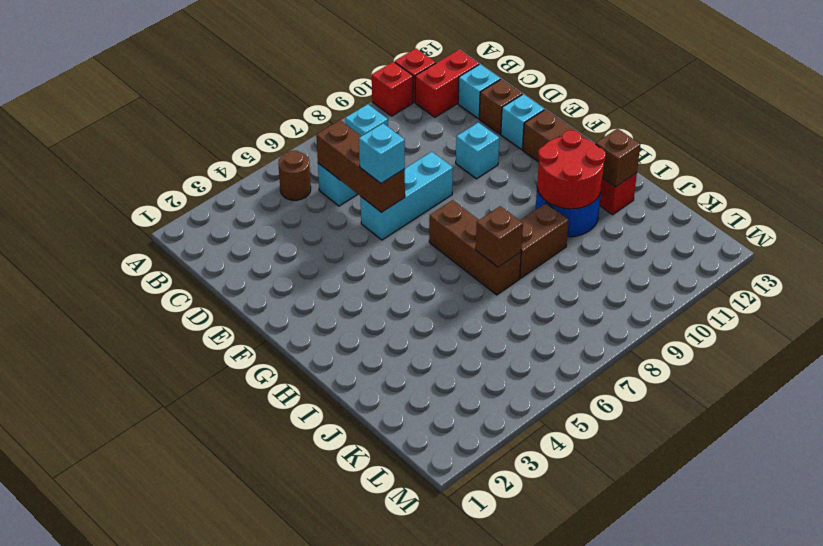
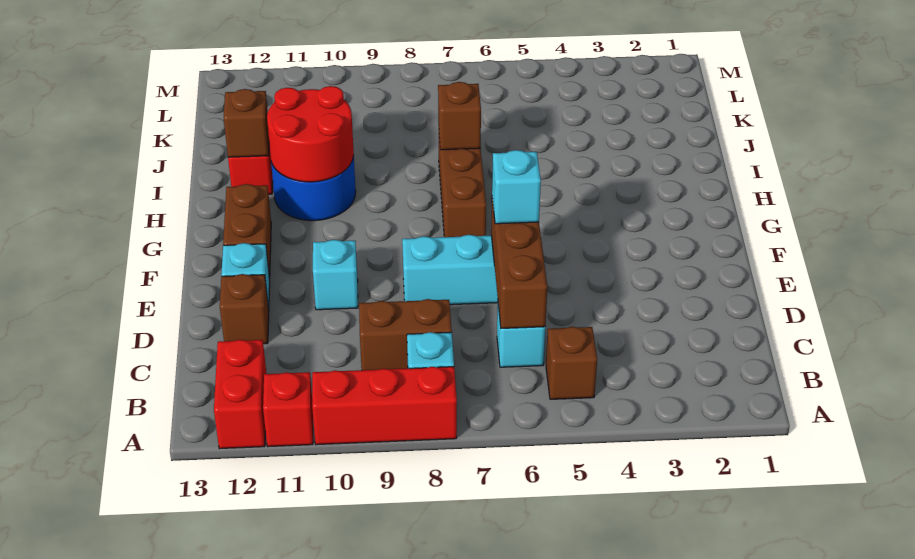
red brick A10 level 1 -> red brick A8:A10 level 1
brown round brick B5 level 1 -> brown brick B5 level 1
red brick B11:B12 level 1 -> red brick A12:B12 level 1
cyan brick C12 level 1 -> none
brown brick I8:I9 level 1 -> brown brick C8:C9 level 1

